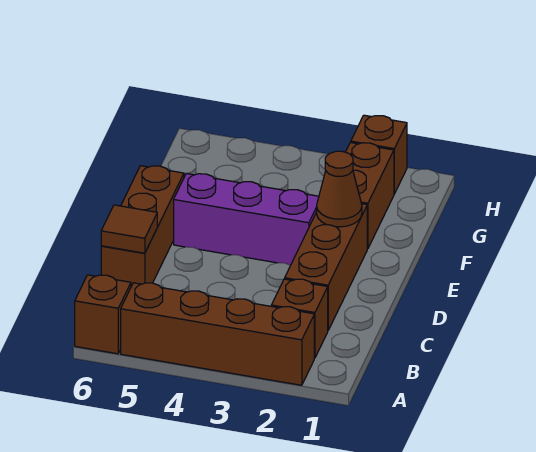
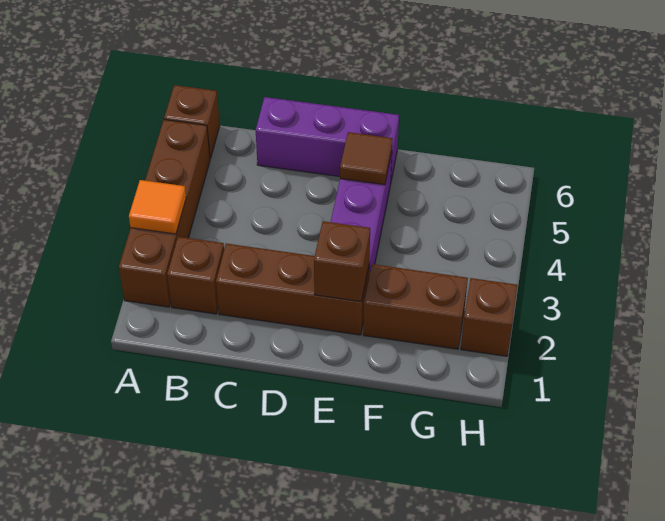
none -> orange tile A3 level 2
brown brick C6:E6 level 1 -> purple brick C6:E6 level 1
brown tile C6 level 2 -> brown tile E5 level 2
brown cone E2 level 2 -> brown brick E2 level 2

